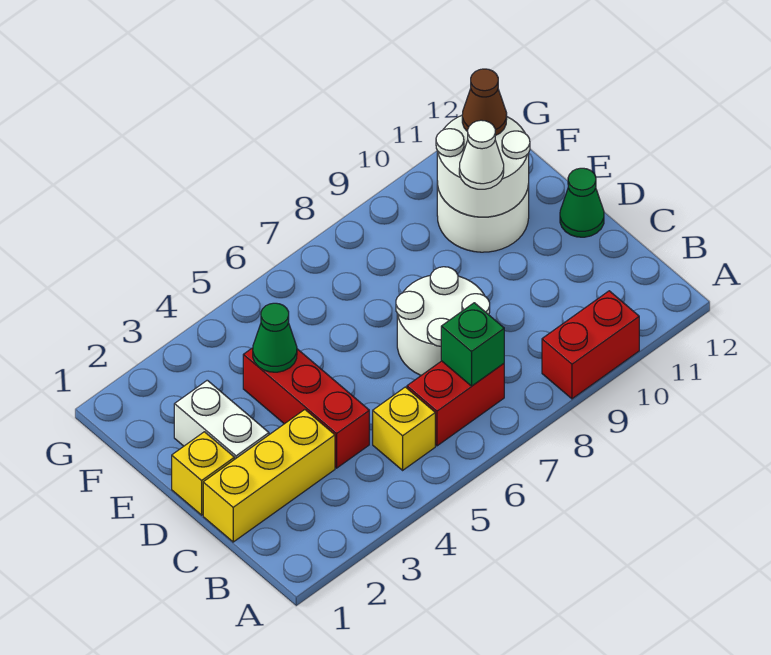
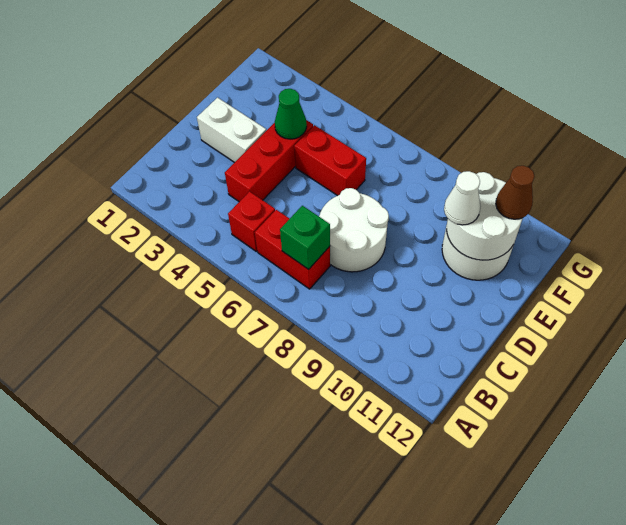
red brick A9:A10 level 1 -> red brick E5:E6 level 1
yellow brick B5 level 1 -> red brick B5 level 1
yellow brick C1:C3 level 1 -> none
yellow brick D1 level 1 -> none
white brick D2:E2 level 1 -> white brick D2:D3 level 1
green cone D12 level 1 -> none

